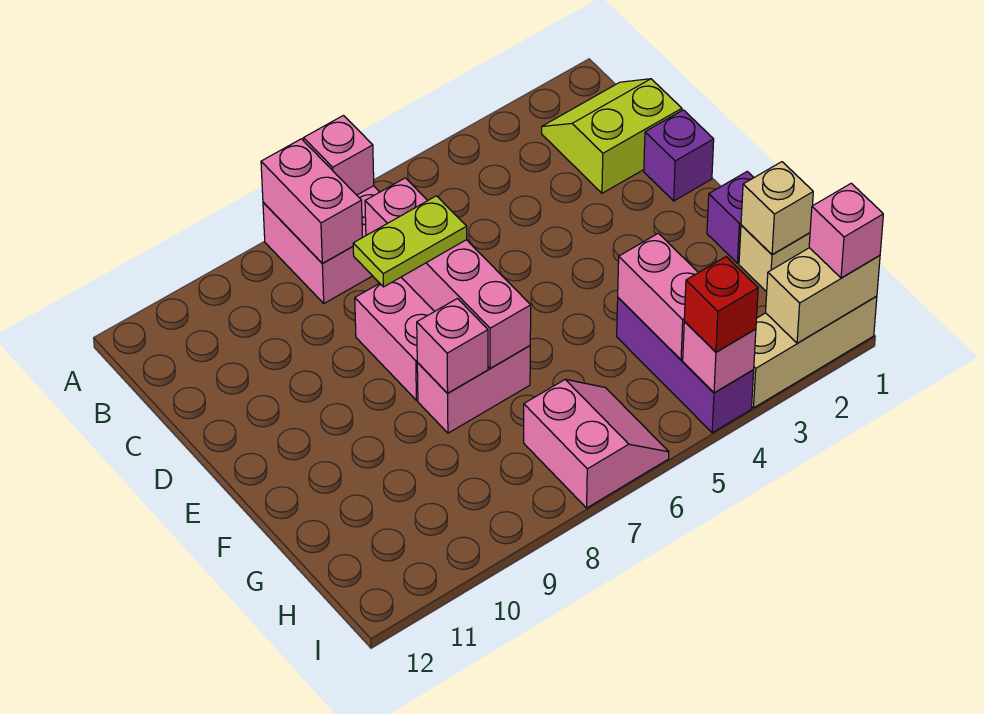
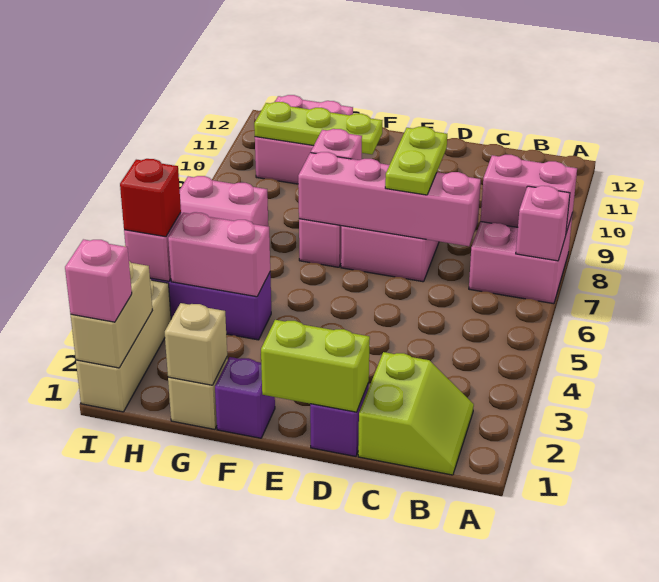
none -> lime brick D1:E1 level 2
none -> lime plate F10:H10 level 2
none -> pink brick G10:H11 level 1

